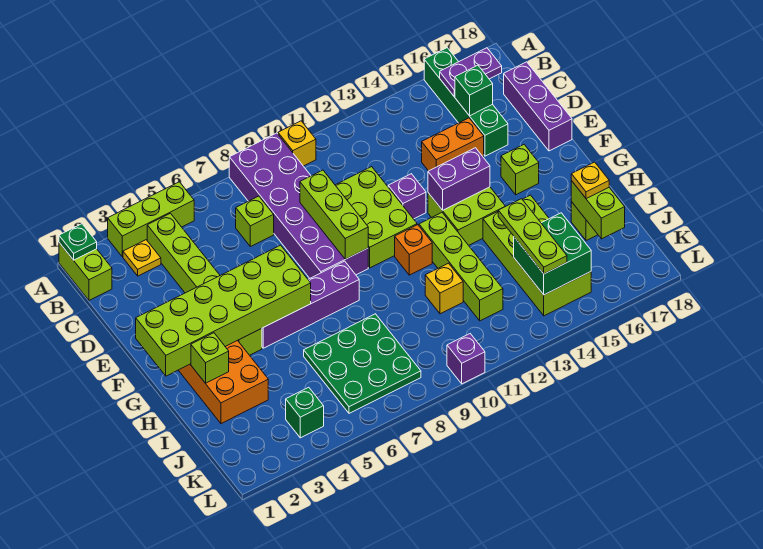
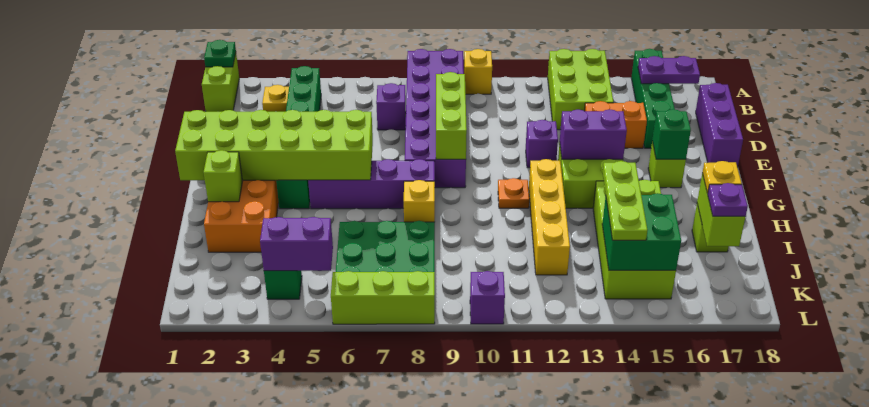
lime brick A3:A5 level 1 -> lime brick L6:L8 level 1
lime brick B4:G4 level 1 -> green brick B4:G4 level 1
lime brick C7 level 1 -> purple brick C7 level 1
green brick C16 level 2 -> green brick F16 level 2
lime brick D10:F11 level 1 -> lime brick A13:C14 level 1
orange brick G11 level 1 -> orange plate G11 level 1
lime brick G12:J12 level 1 -> yellow brick G12:J12 level 1
yellow brick I11 level 1 -> yellow brick H8 level 1
none -> purple plate J17 level 3
none -> purple brick K4:K5 level 2

